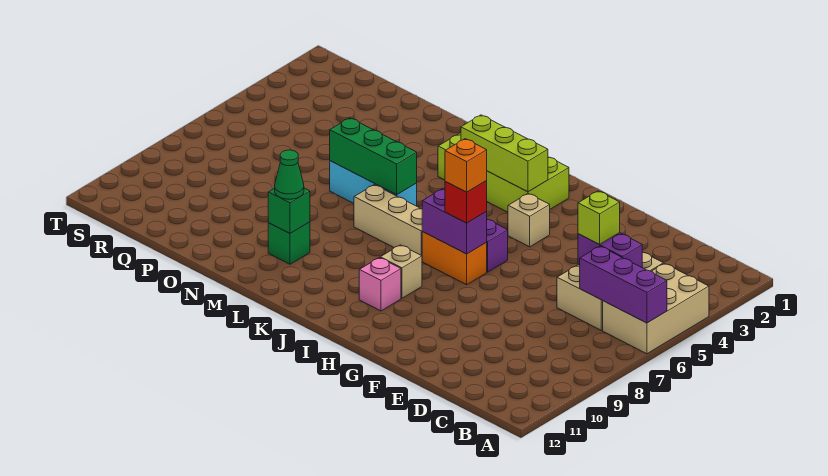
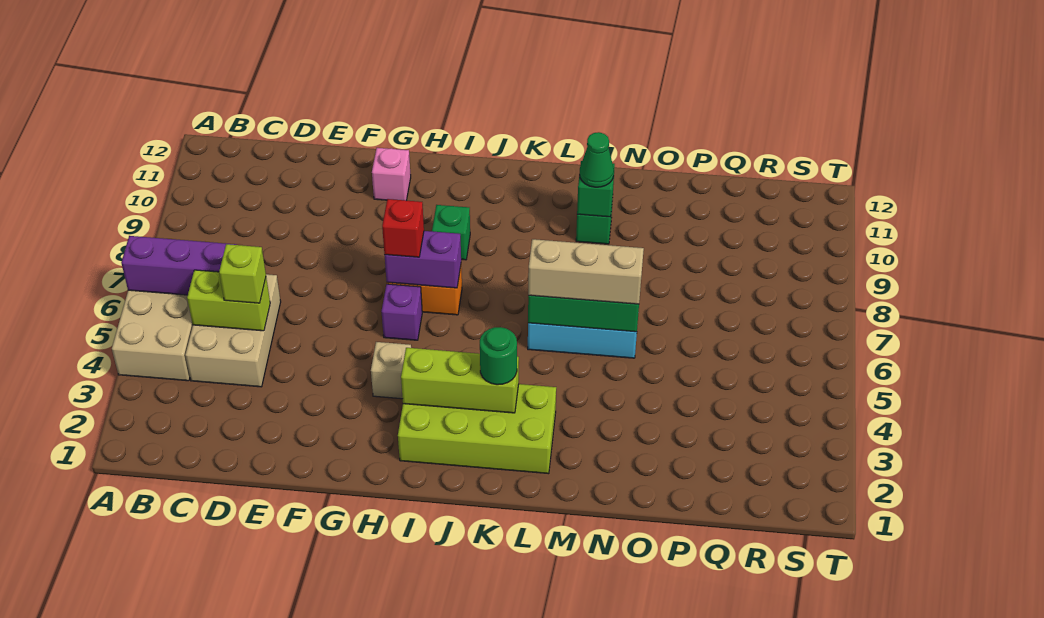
purple brick C5:D5 level 2 -> lime brick C5:D5 level 2
orange brick H7 level 4 -> none
tan brick I9 level 1 -> green brick I9 level 1
pink brick I10 level 1 -> pink brick G11 level 1
tan brick J7:L7 level 1 -> tan brick L6:N6 level 3
none -> green round brick K3 level 3

